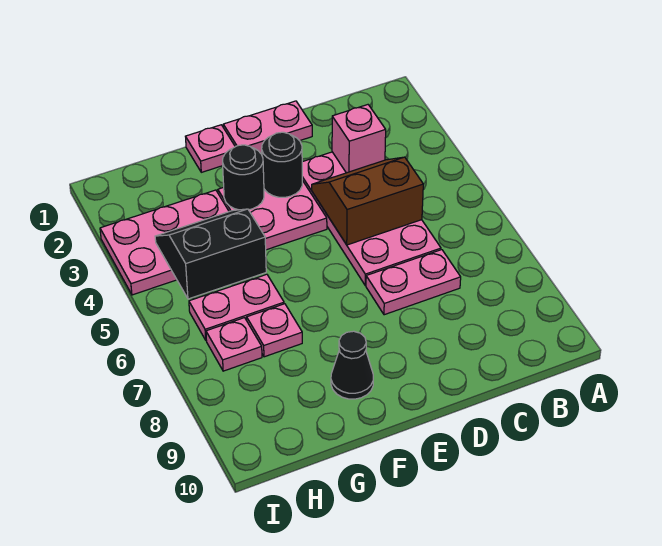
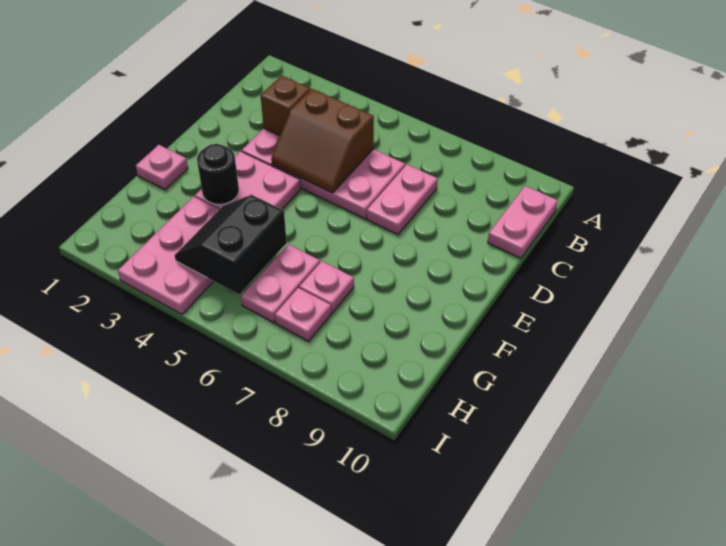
pink brick C3 level 2 -> brown brick C3 level 2
brown slope C4:D5 level 2 top 5 -> brown slope C4:D5 level 2 top C
pink plate D1:E1 level 1 -> pink plate B10:C10 level 1
black round brick E3 level 2 -> none
black cone F9 level 1 -> none

